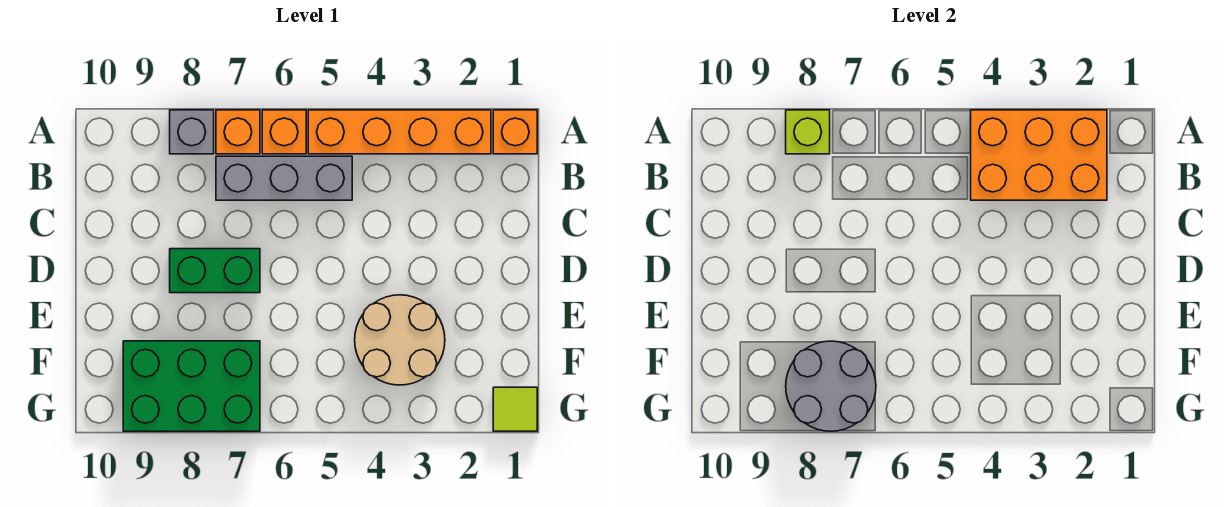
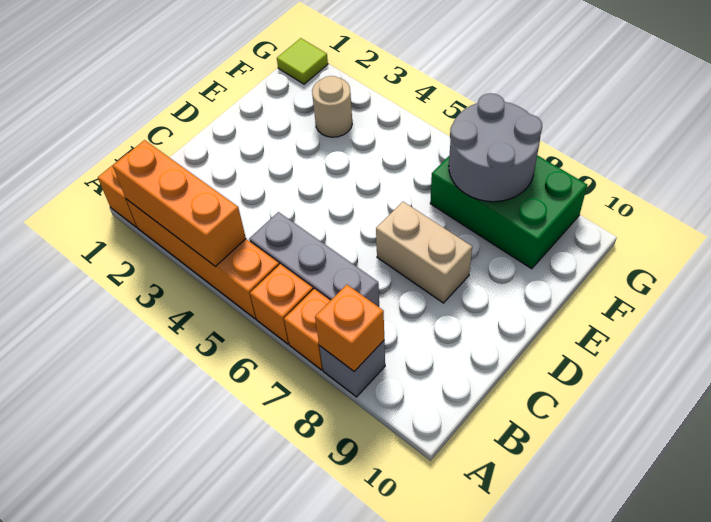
orange brick A2:B4 level 2 -> orange brick A2:A4 level 2
lime brick A8 level 2 -> orange brick A8 level 2
green brick D7:D8 level 1 -> tan brick D7:D8 level 1
tan round brick E3:F4 level 1 -> tan round brick F3 level 1

